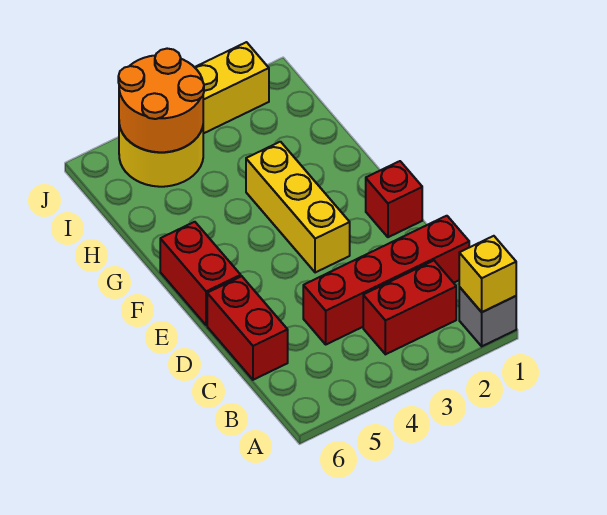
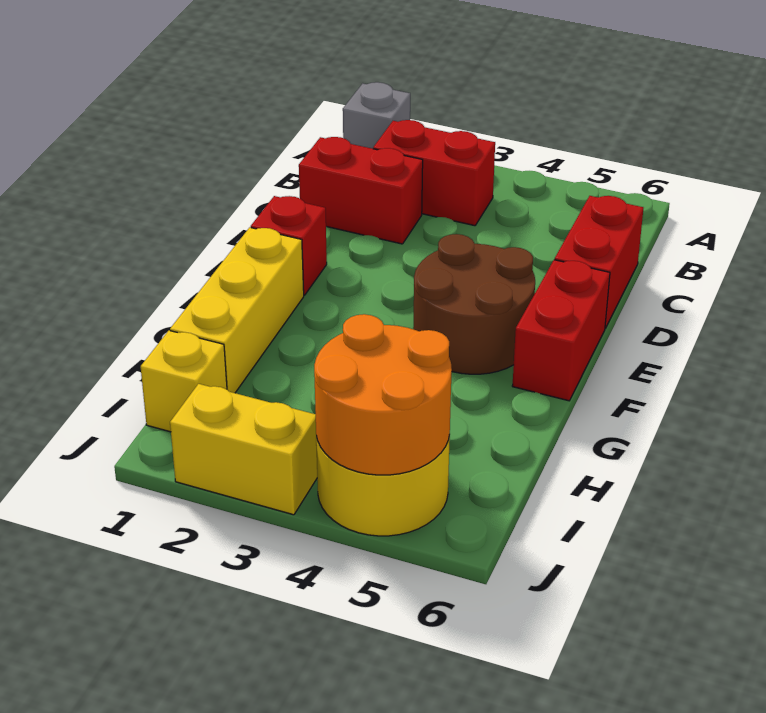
yellow brick A1 level 2 -> yellow brick I1 level 1
red brick C1:C4 level 1 -> red brick C1:C2 level 1
yellow brick E3:G3 level 1 -> yellow brick F1:H1 level 1
none -> brown round brick E4:F5 level 1

